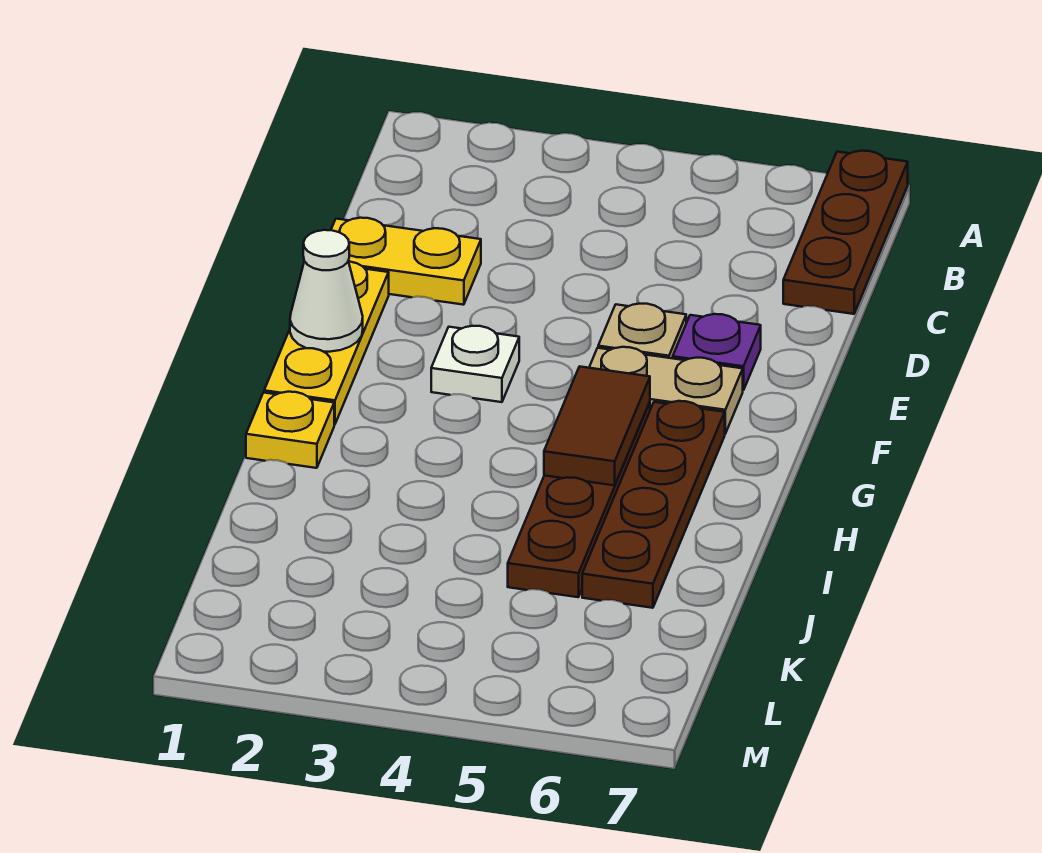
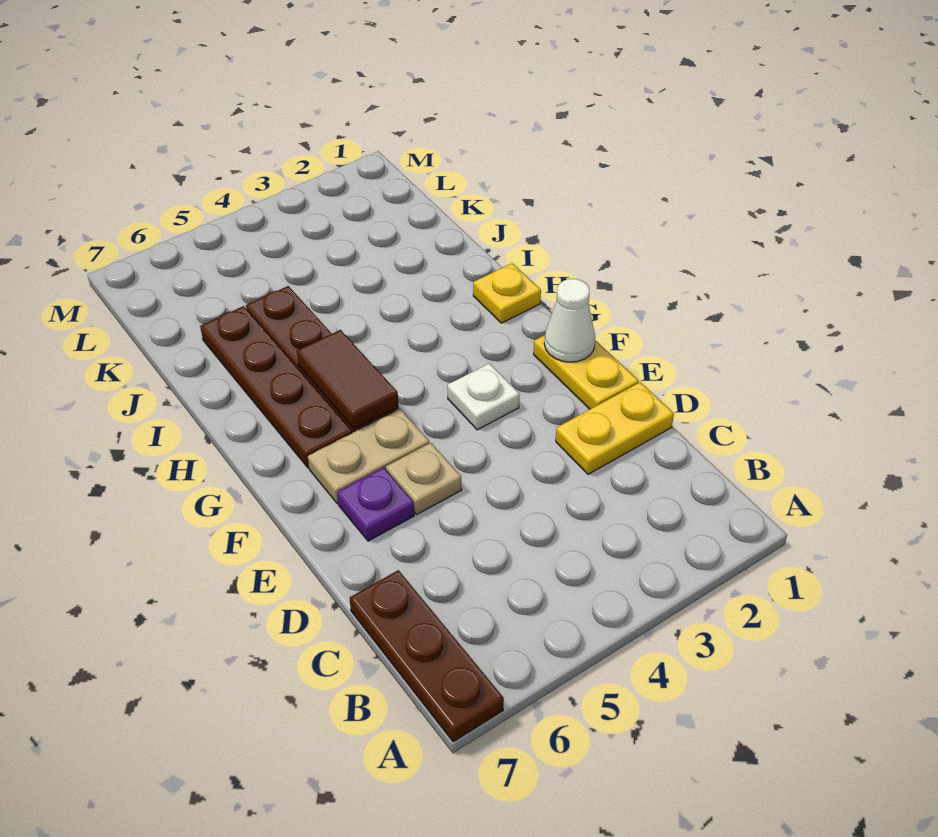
yellow plate E1:G1 level 1 -> yellow plate E1:F1 level 1

